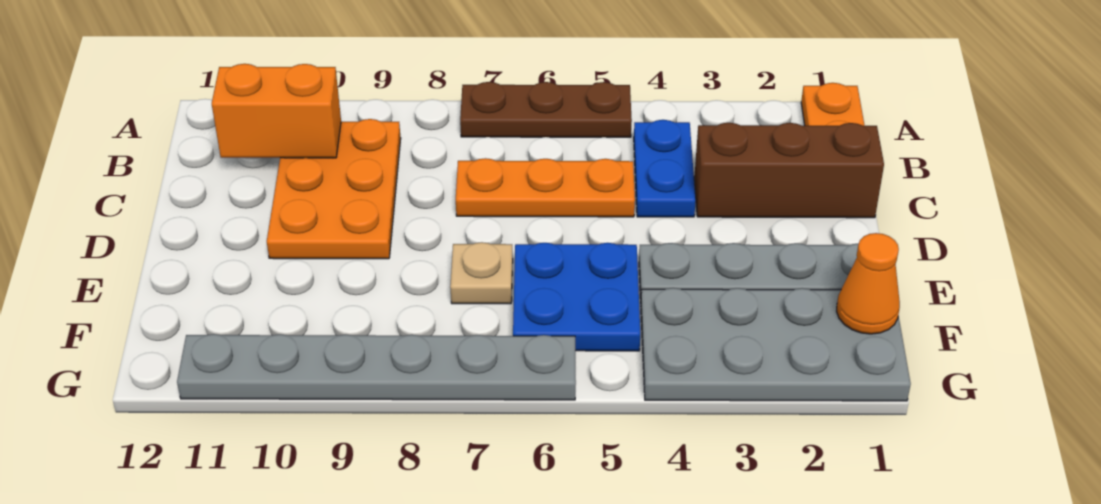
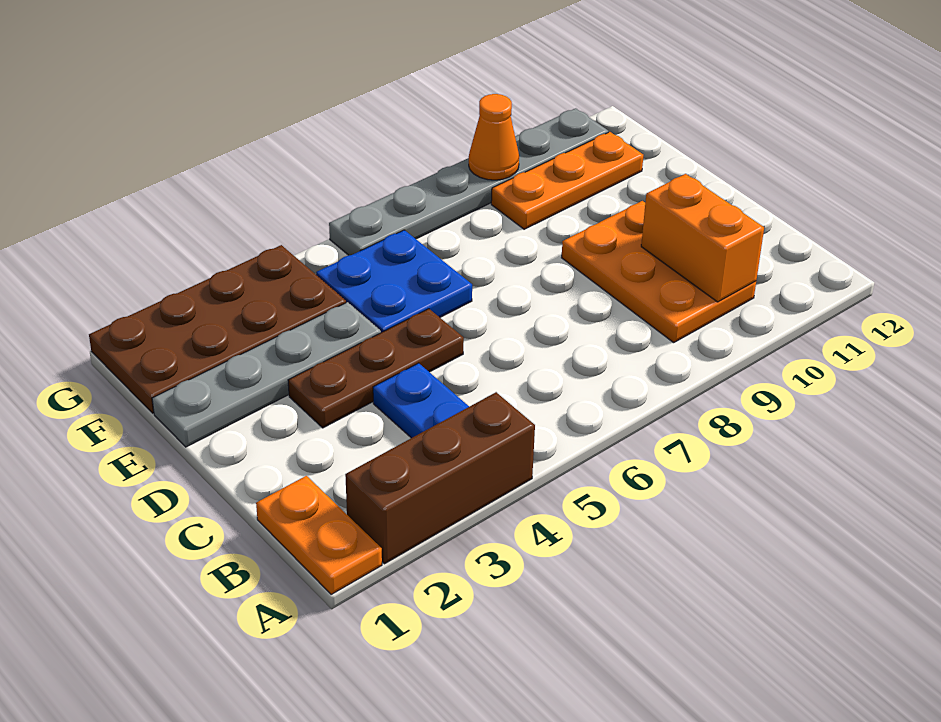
brown plate A5:A7 level 1 -> brown plate D3:D5 level 1
orange brick B10:B11 level 2 -> orange brick B10:C10 level 2
brown brick C1:C3 level 1 -> brown brick A2:A4 level 1
orange plate C5:C7 level 1 -> orange plate F9:F11 level 1
tan plate E7 level 1 -> none
grey plate F1:G4 level 1 -> brown plate F1:G4 level 1
orange cone F1 level 2 -> orange cone G9 level 2

